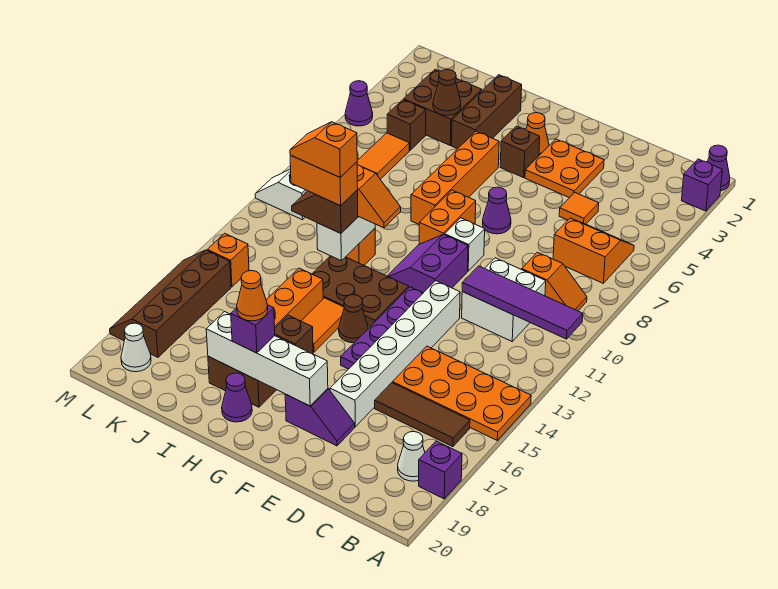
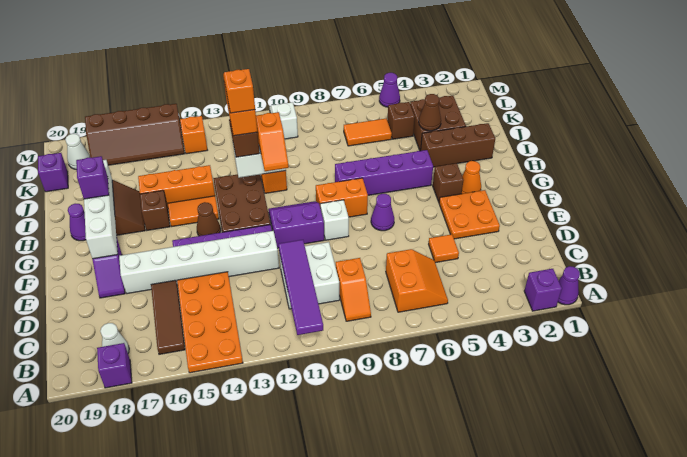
orange brick H5:H8 level 1 -> purple brick H5:H8 level 1
orange cone H18 level 4 -> none
none -> purple brick K20 level 1
brown slope L15:M18 level 1 top L -> brown slope L15:M18 level 1 top M

